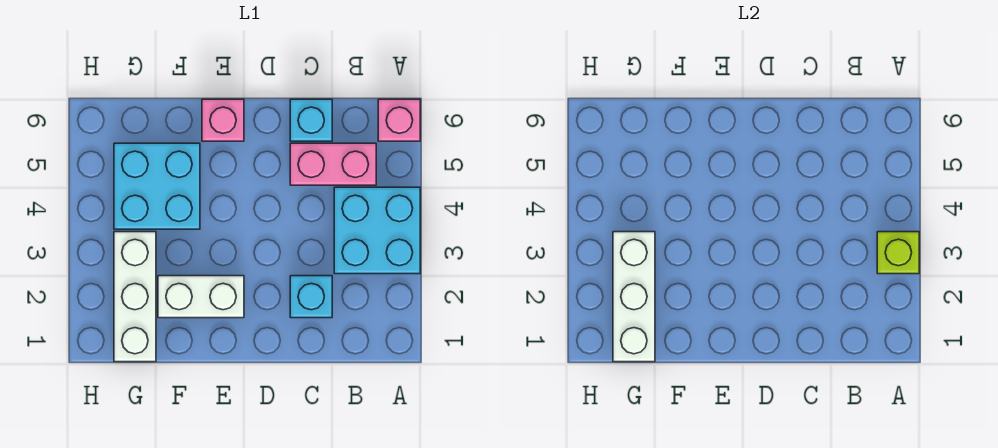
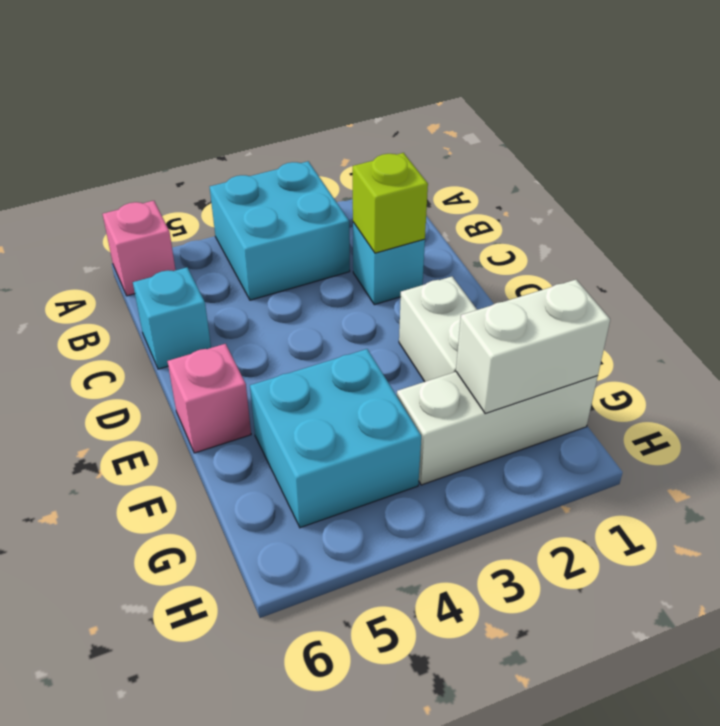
lime brick A3 level 2 -> lime brick C2 level 2
pink brick B5:C5 level 1 -> none
white brick G1:G3 level 2 -> white brick G1:G2 level 2

